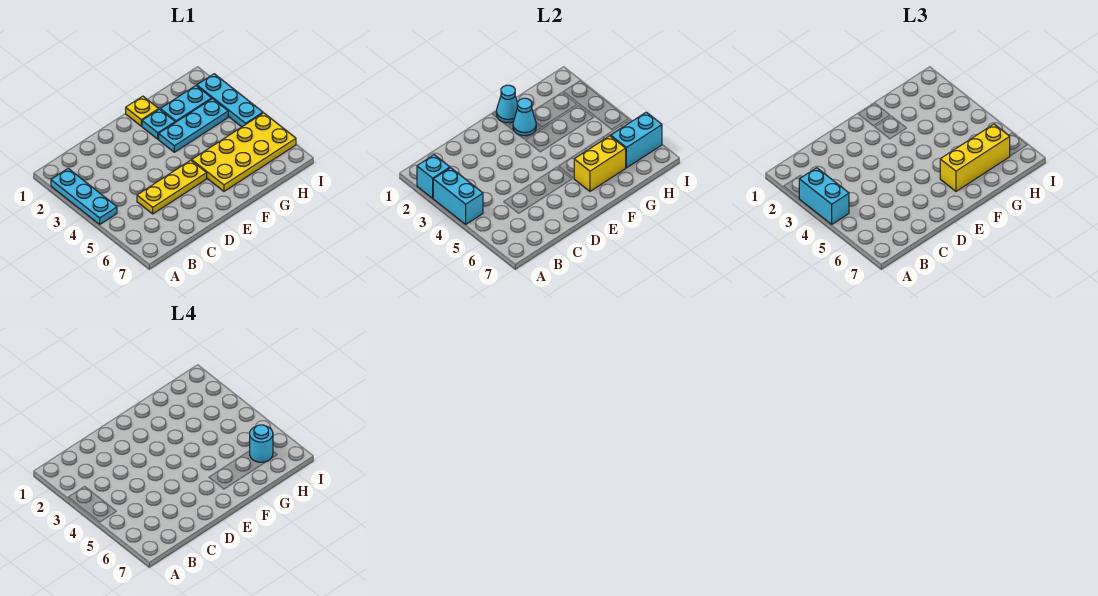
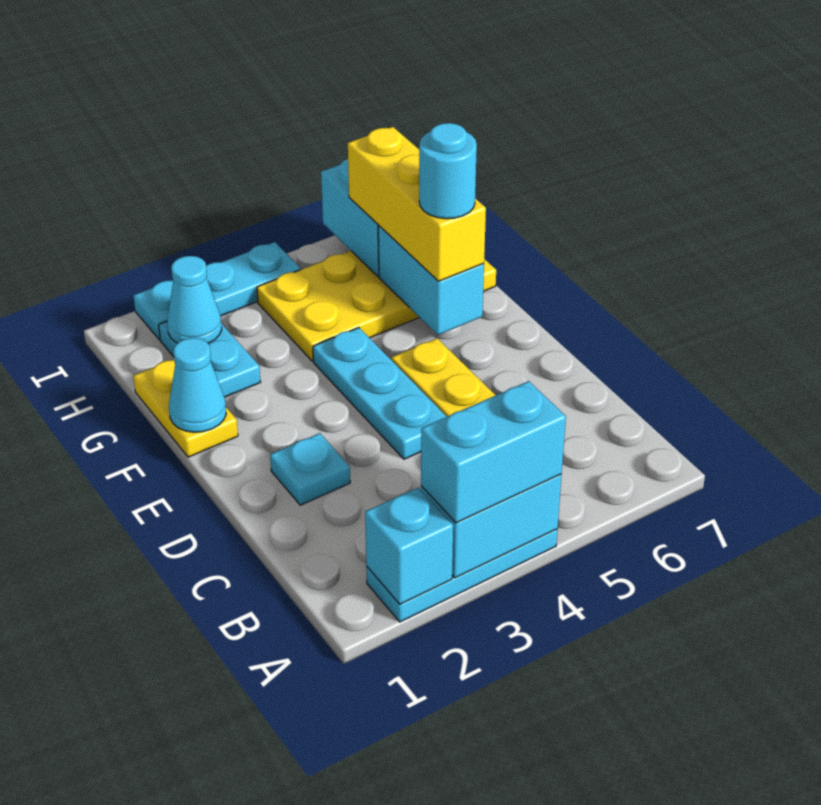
yellow plate F1 level 1 -> yellow plate F1:G1 level 1
cyan plate F2 level 1 -> cyan plate D2 level 1
cyan cone F2 level 2 -> cyan cone H2 level 2
cyan plate F3:H3 level 1 -> cyan plate D4:F4 level 1
yellow plate F5:I6 level 1 -> yellow plate G4:H7 level 1
yellow brick F6:G6 level 2 -> cyan brick F6:G6 level 2
cyan round brick H6 level 4 -> cyan round brick F6 level 4

